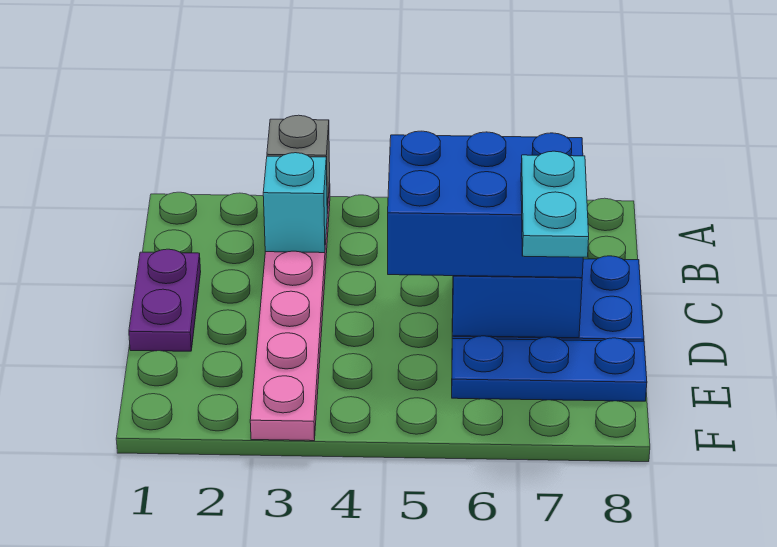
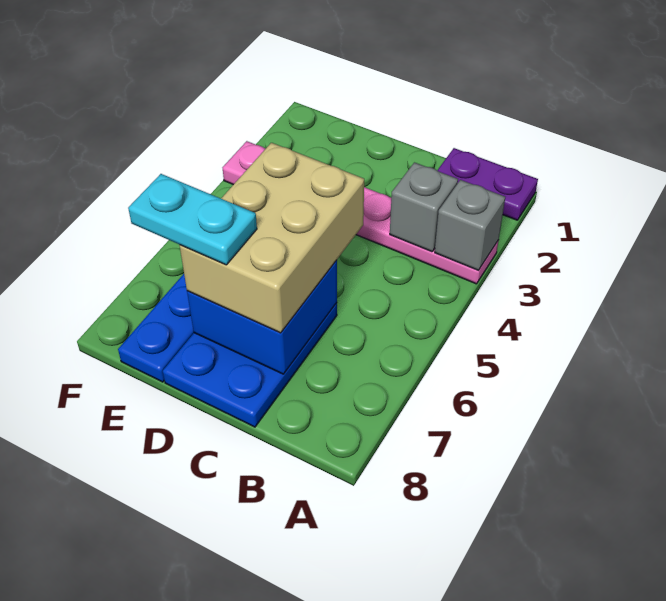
cyan brick B3 level 2 -> grey brick B3 level 2
purple plate C1:D1 level 1 -> purple plate A1:B1 level 1
blue brick C5:D7 level 3 -> tan brick C5:D7 level 3

